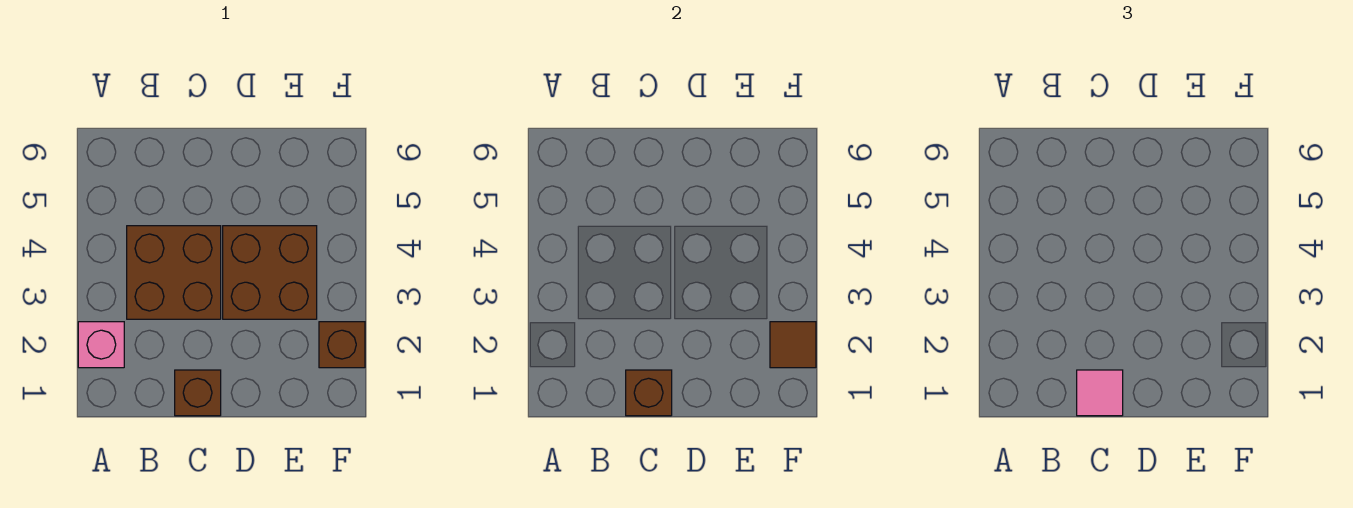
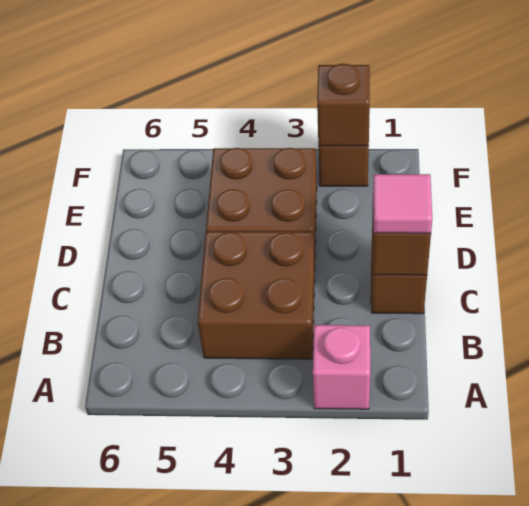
brown tile F2 level 2 -> brown brick F2 level 2

